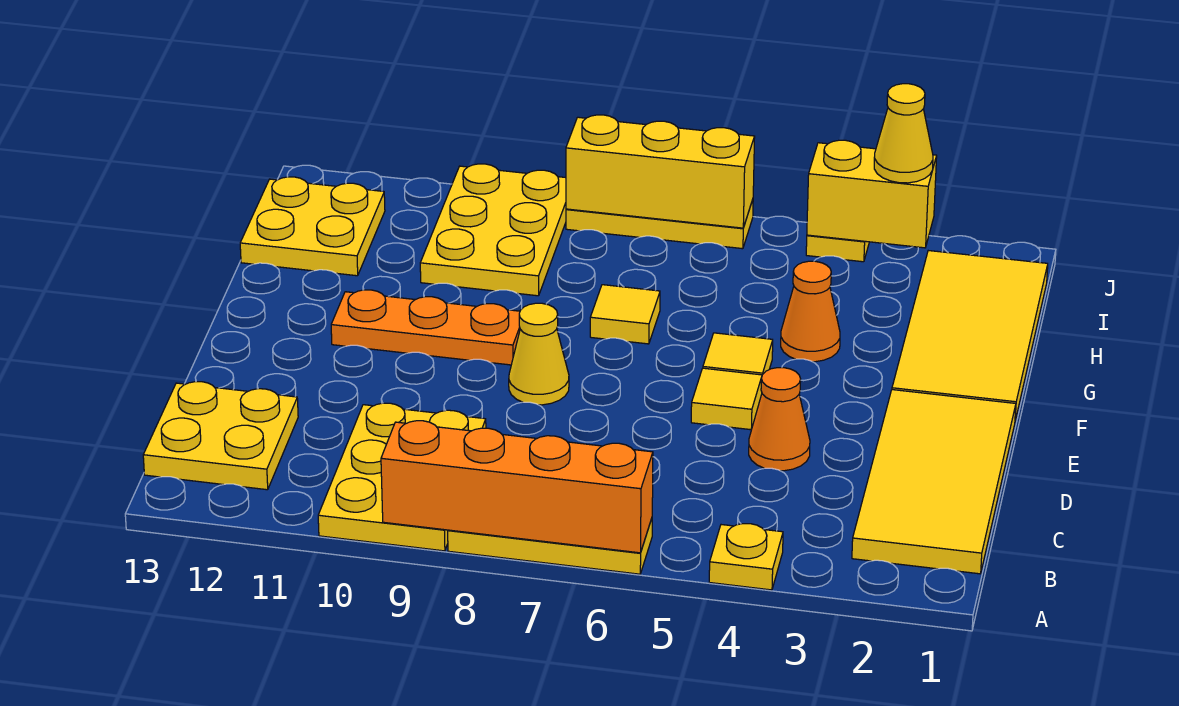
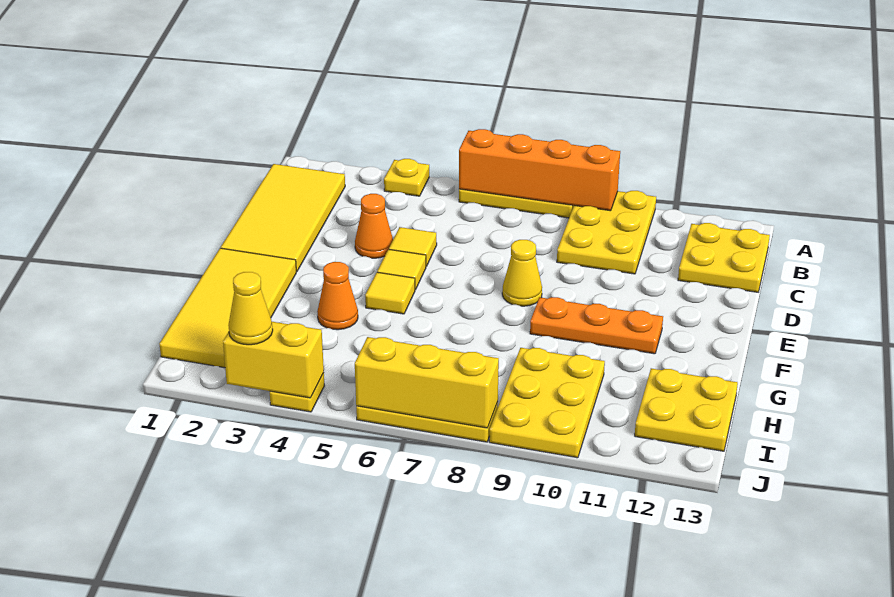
yellow tile G7 level 1 -> yellow tile D5 level 1

